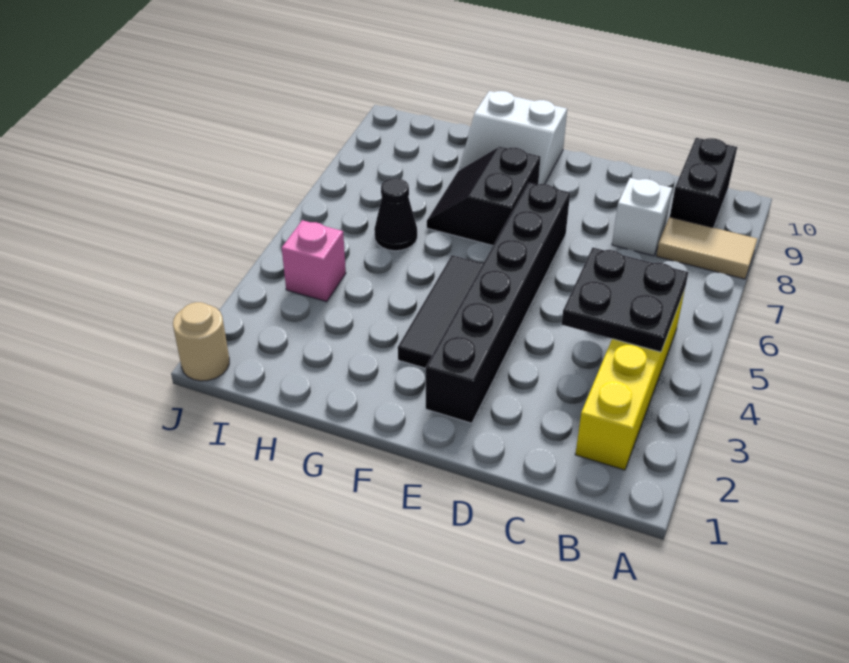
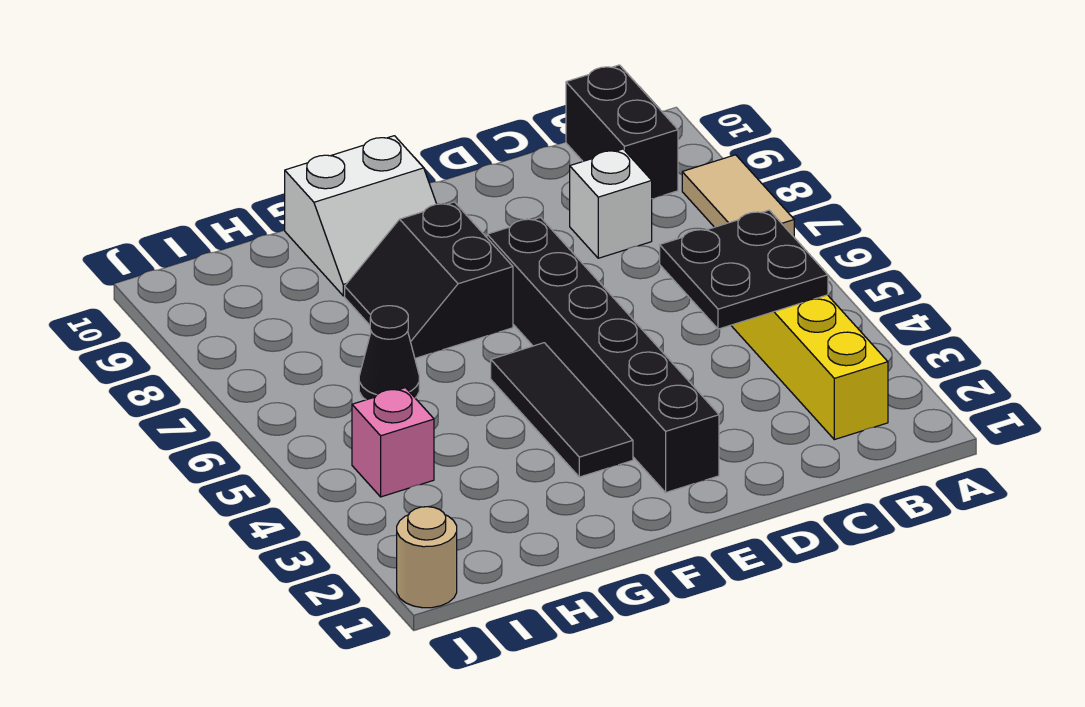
tan tile A8:B8 level 1 -> tan tile A7:A8 level 1

